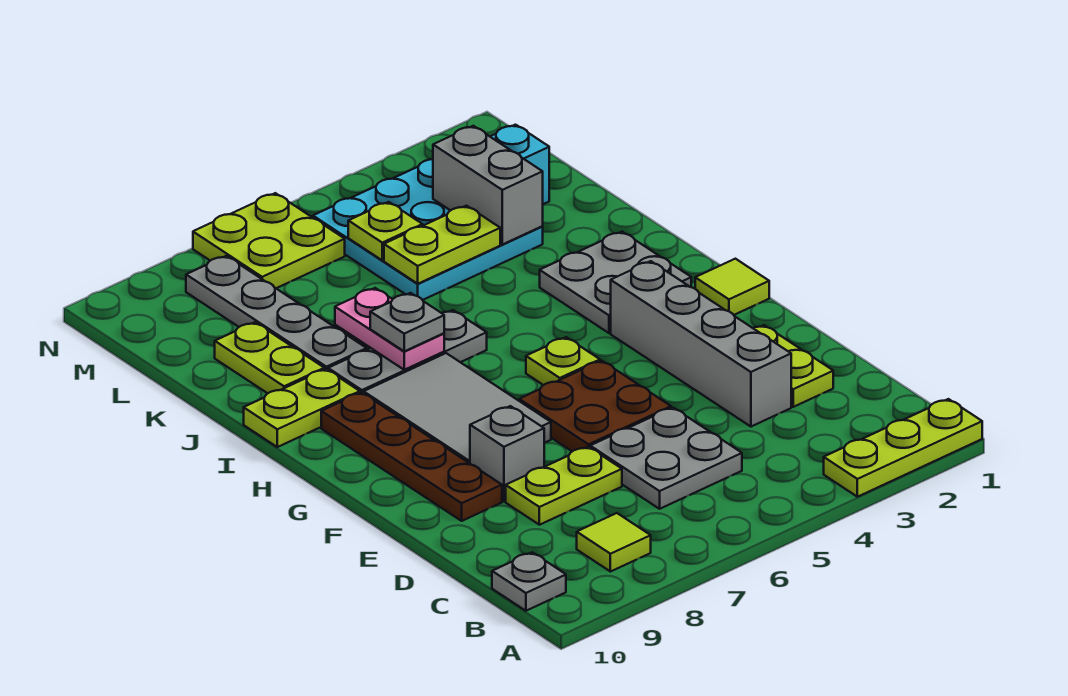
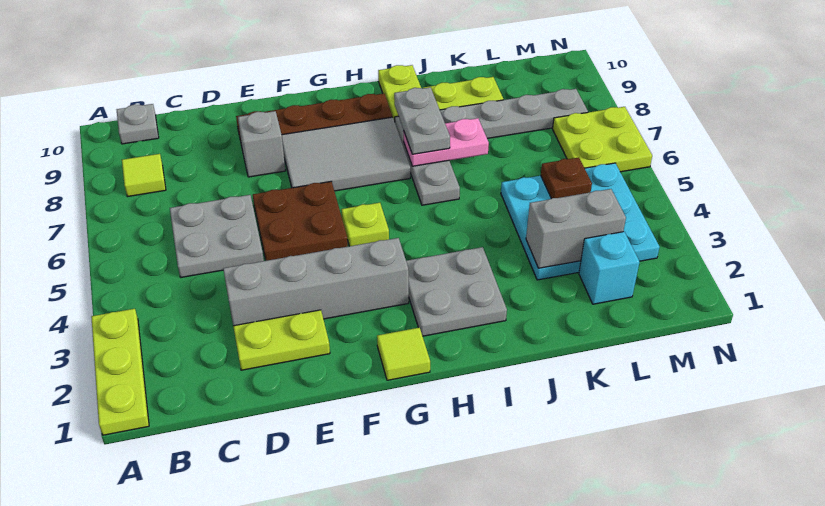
lime plate D7:D8 level 1 -> none
grey plate I7 level 3 -> grey plate I7:I8 level 3
lime plate K4:K5 level 2 -> none
lime plate L5 level 2 -> brown plate L5 level 2

